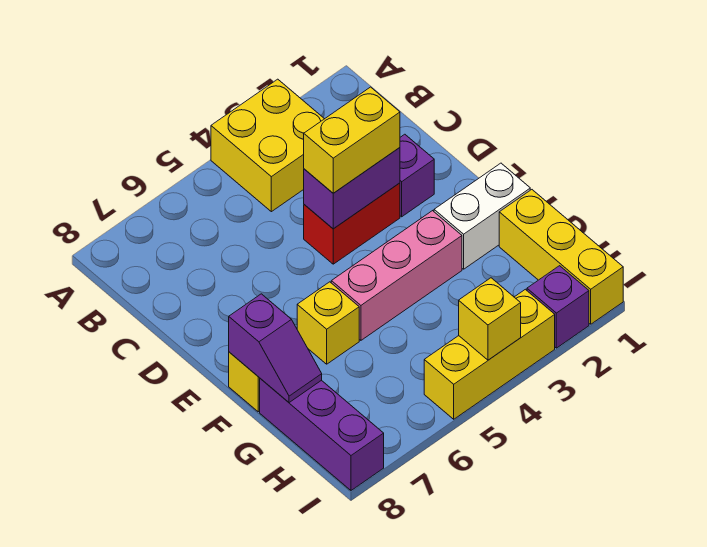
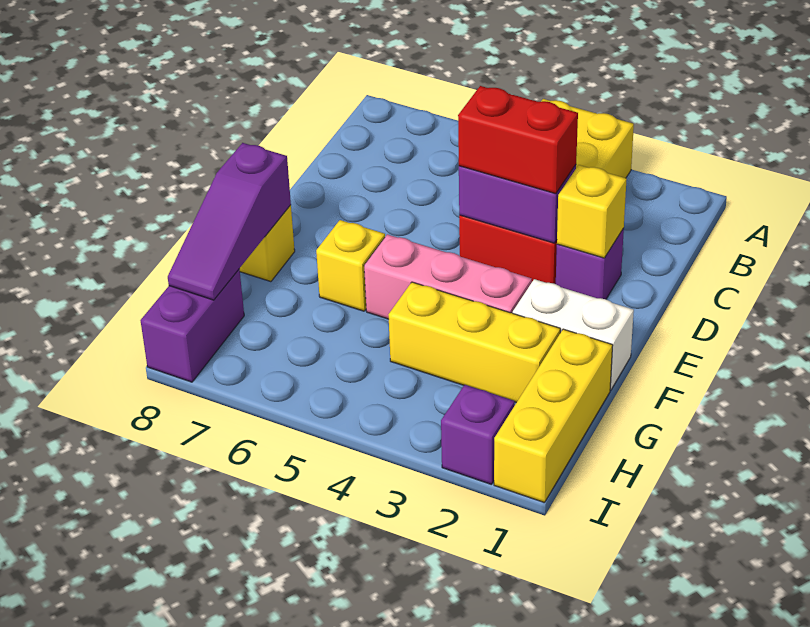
yellow brick D3:D4 level 3 -> red brick D3:D4 level 3
purple slope F8:G8 level 2 top F -> purple slope F8:H8 level 2 top F
purple brick G8:I8 level 1 -> purple brick H8:I8 level 1
yellow brick I3:I5 level 1 -> yellow brick G2:G4 level 1
yellow brick I4 level 2 -> yellow brick D2 level 2

